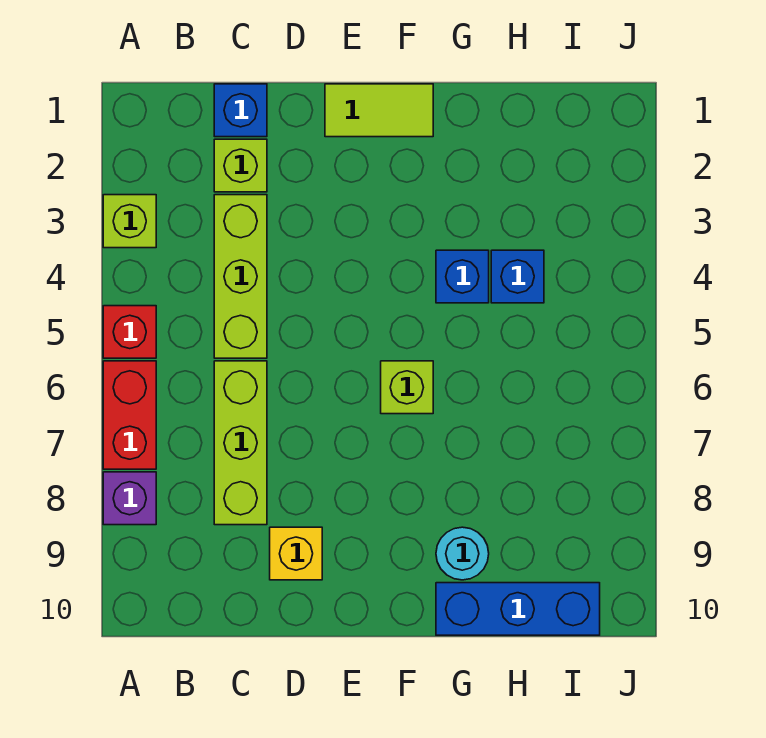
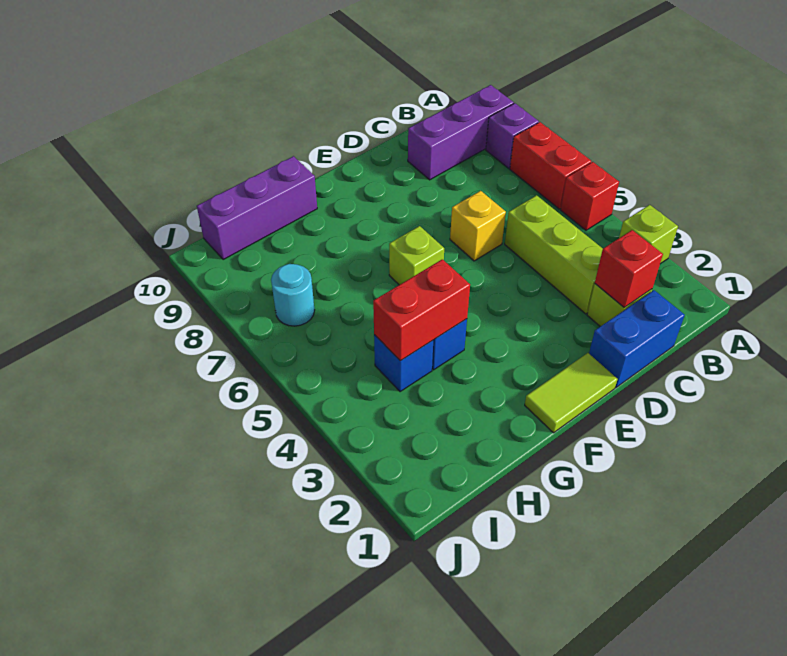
none -> purple brick A9:C9 level 1
blue brick C1 level 1 -> blue brick C1:D1 level 1
none -> red brick C2 level 2
lime brick C6:C8 level 1 -> none
yellow brick D9 level 1 -> yellow brick D6 level 1
none -> red brick G4:H4 level 2
cyan round brick G9 level 1 -> cyan round brick I7 level 1
blue brick G10:I10 level 1 -> purple brick G10:I10 level 1

